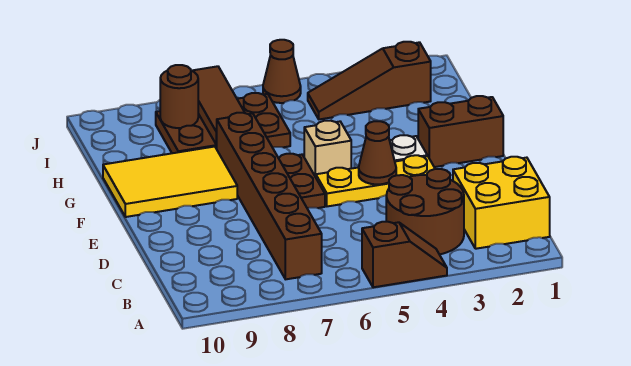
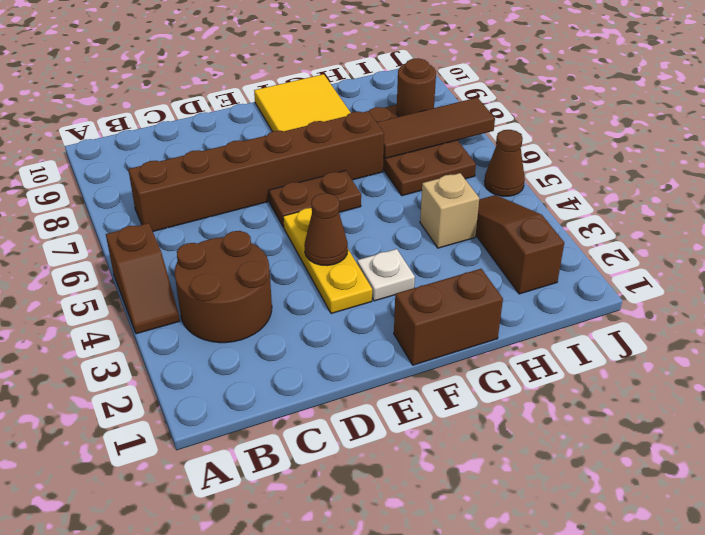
yellow brick B1:C2 level 1 -> none
brown brick F1:F2 level 1 -> brown brick F1:G1 level 1
tan brick F5 level 1 -> tan brick H4 level 1

